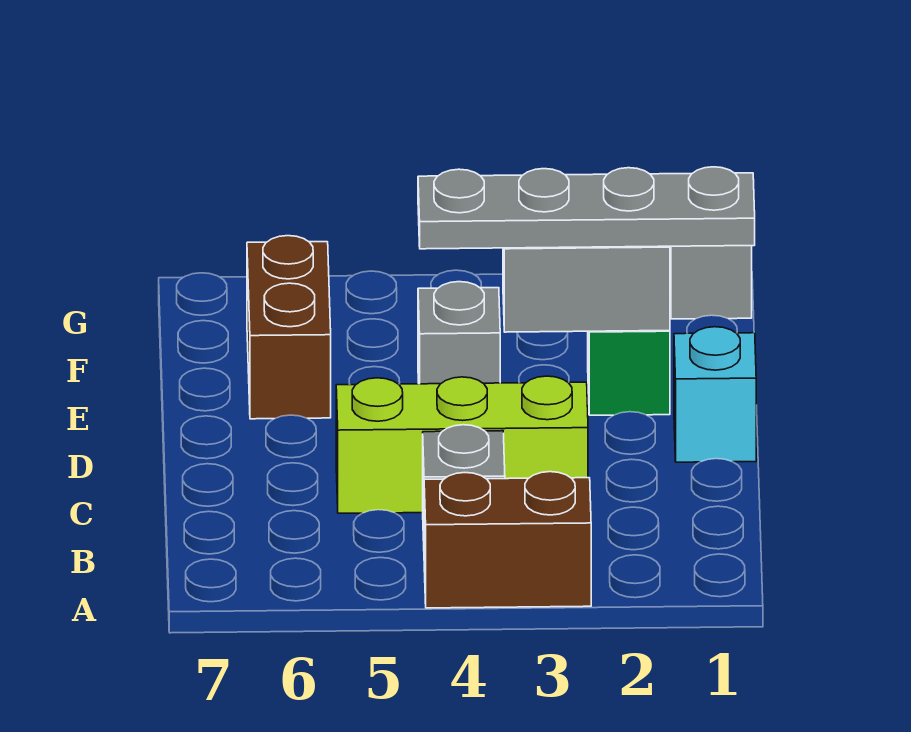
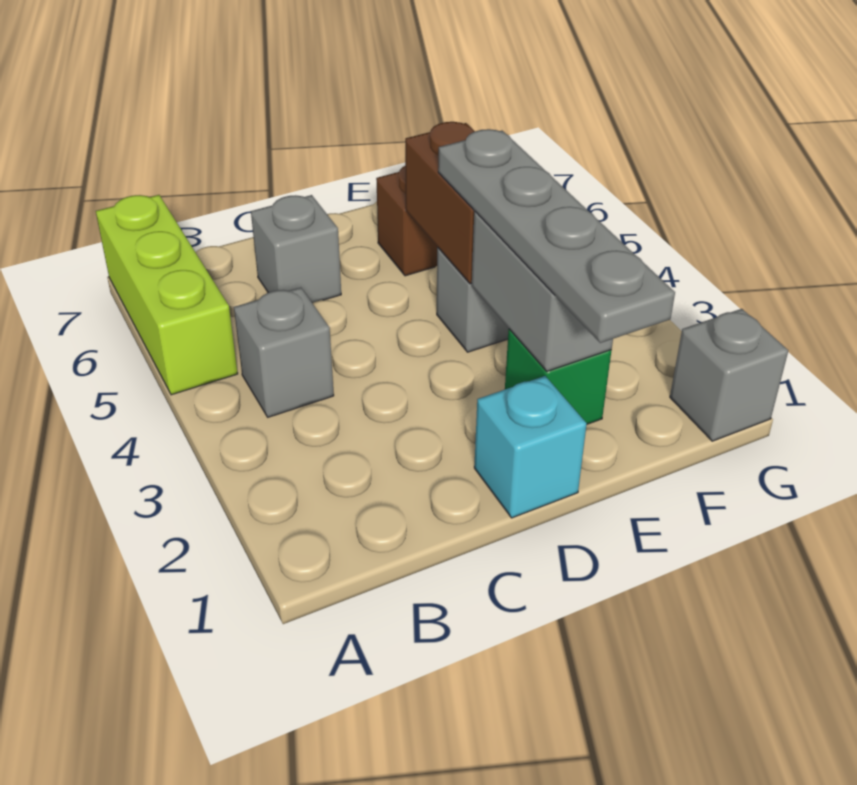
brown brick A3:A4 level 1 -> brown brick E4:E5 level 2
lime brick C3:C5 level 1 -> lime brick A5:A7 level 1
none -> grey brick C6 level 1

